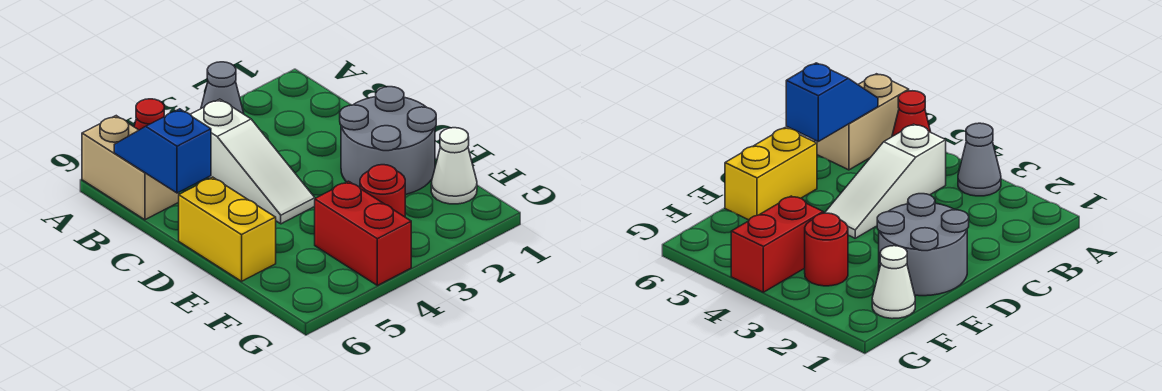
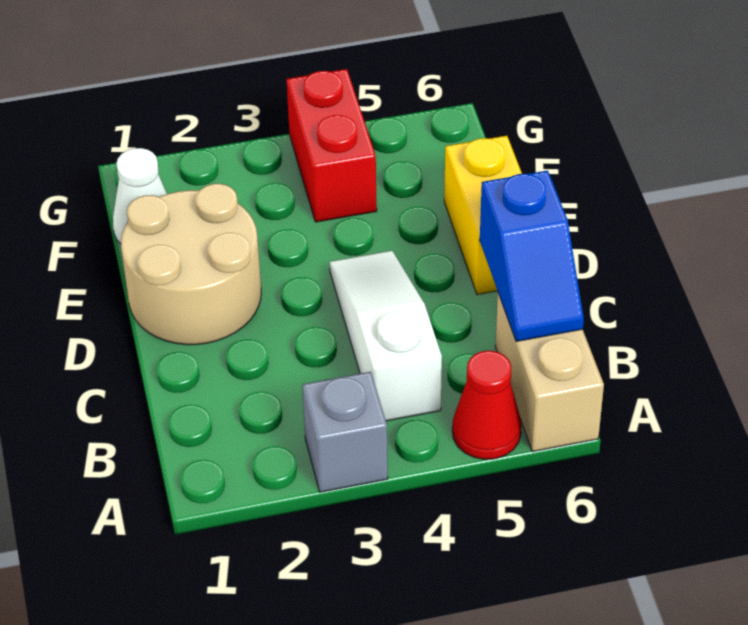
grey cone A3 level 1 -> grey brick A3 level 1
grey round brick D1:E2 level 1 -> tan round brick D1:E2 level 1
red round brick F3 level 1 -> none

